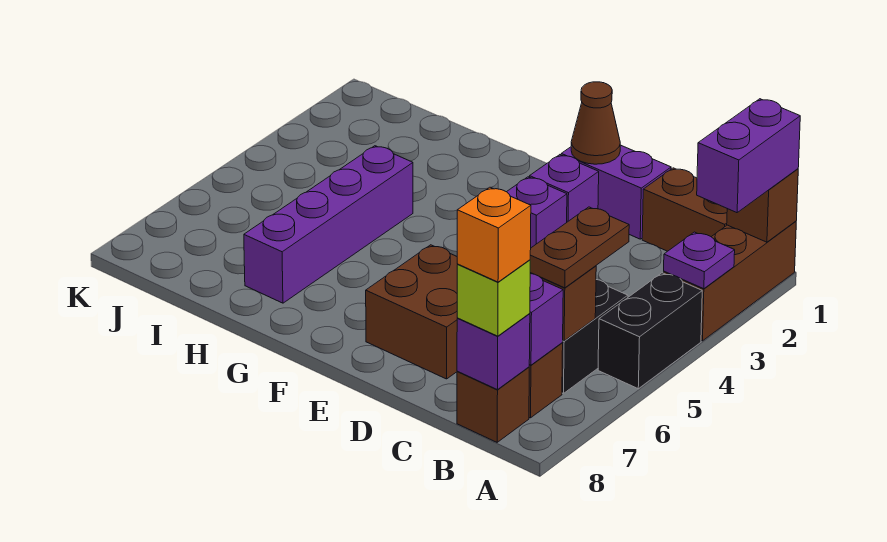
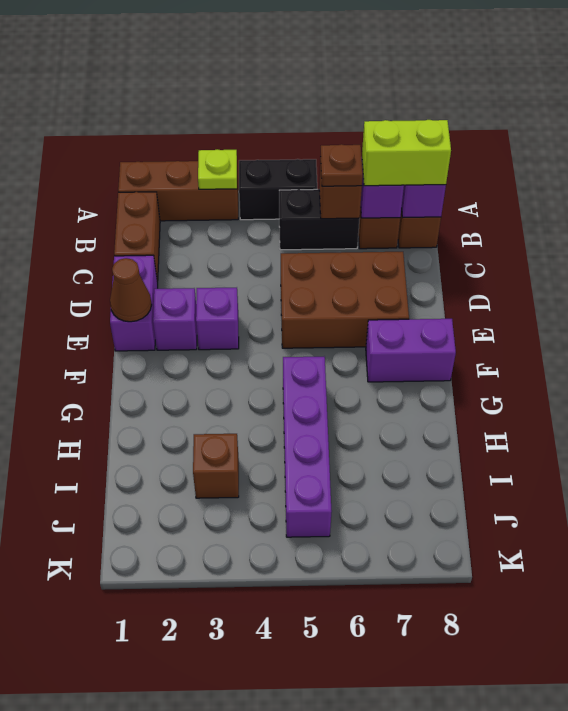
brown brick A1 level 2 -> brown brick I3 level 1
purple brick A1:A2 level 3 -> purple brick F7:F8 level 1
purple plate A3 level 2 -> lime plate A3 level 2
brown plate B5:B6 level 3 -> brown plate B6 level 3
lime brick B8 level 3 -> lime brick B7:B8 level 3
orange brick B8 level 4 -> none
brown brick D6:E7 level 1 -> brown brick D5:E7 level 1
purple brick H4:H7 level 1 -> purple brick G5:J5 level 1

